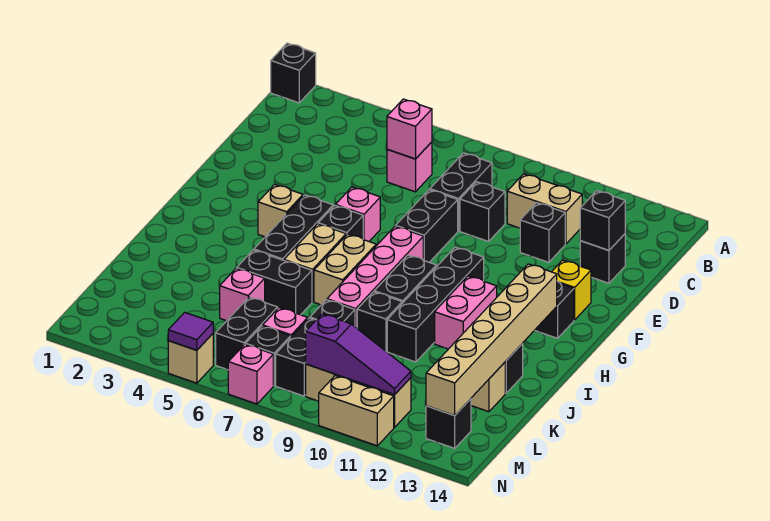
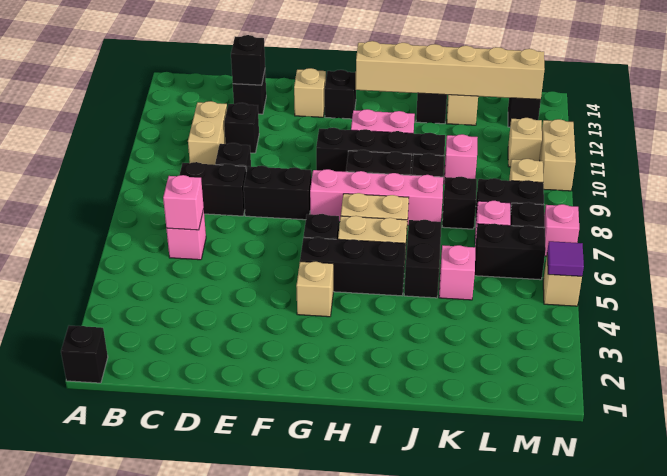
pink brick F6 level 1 -> pink brick K10 level 1
yellow brick F13 level 1 -> tan brick F13 level 1
purple slope M9:M11 level 2 top 9 -> none

